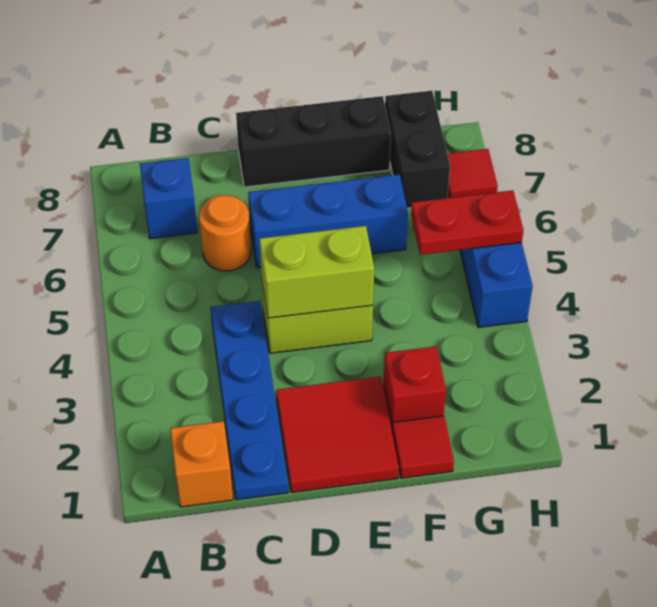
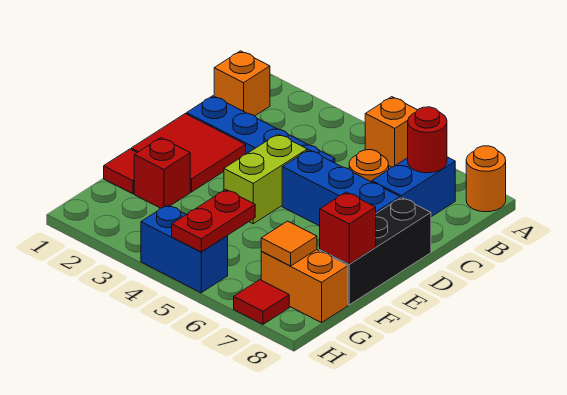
none -> orange brick A5 level 1
none -> orange round brick A8 level 1
blue brick B7 level 1 -> blue brick B7:C7 level 1
none -> red round brick B7 level 2
lime brick D4:E4 level 2 -> none
blue brick D6:F6 level 1 -> blue brick D5:D7 level 1
none -> red brick F8 level 2
black brick G7:G8 level 1 -> orange brick G7:G8 level 1
none -> orange tile G7 level 2

